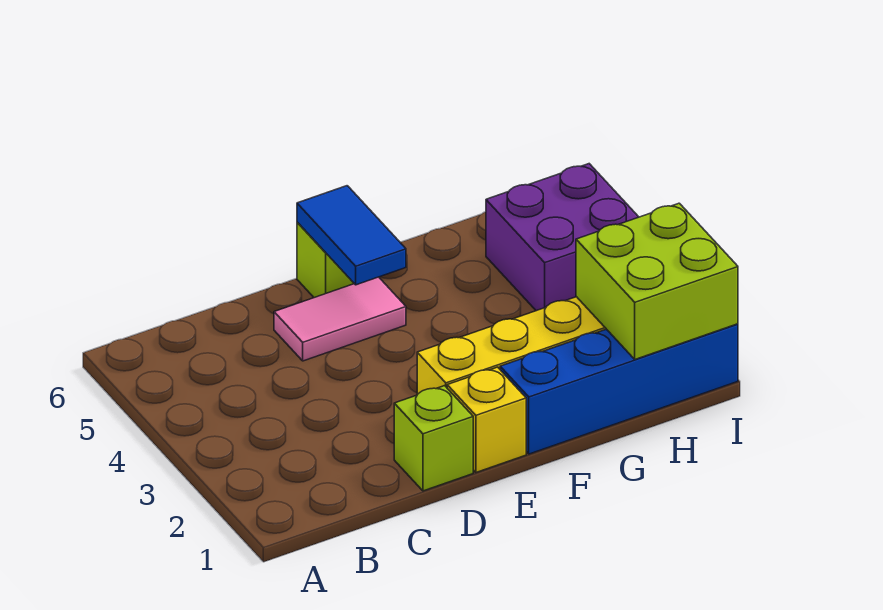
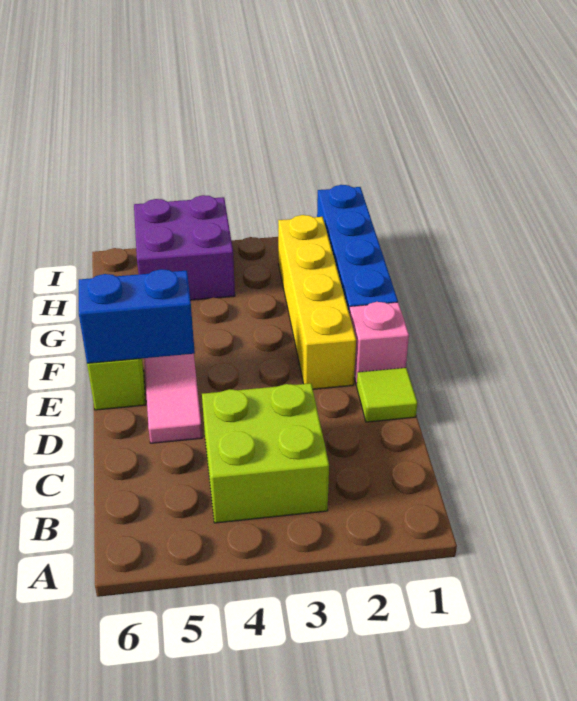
lime brick D1 level 1 -> lime tile D1 level 1
yellow brick E1 level 1 -> pink brick E1 level 1
blue tile E5:E6 level 2 -> blue brick E5:E6 level 2
lime brick H1:I2 level 2 -> lime brick B3:C4 level 1

